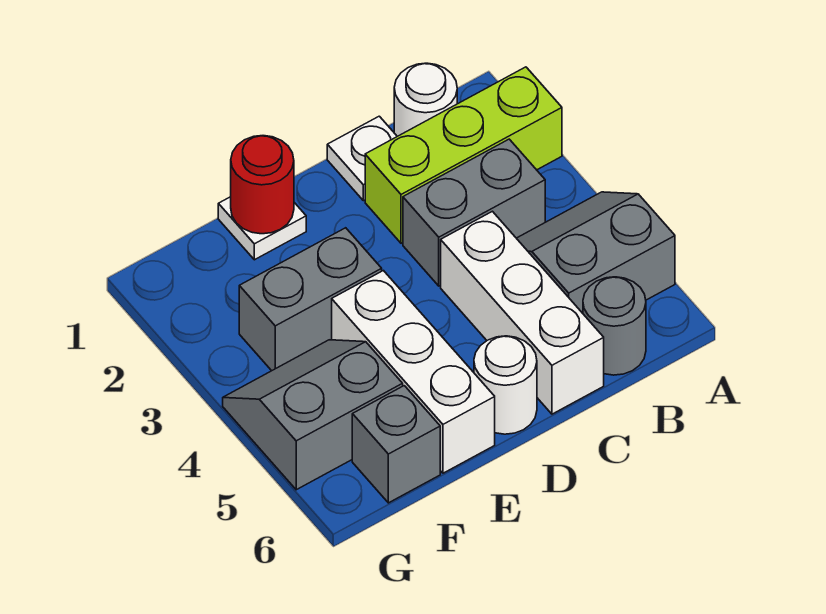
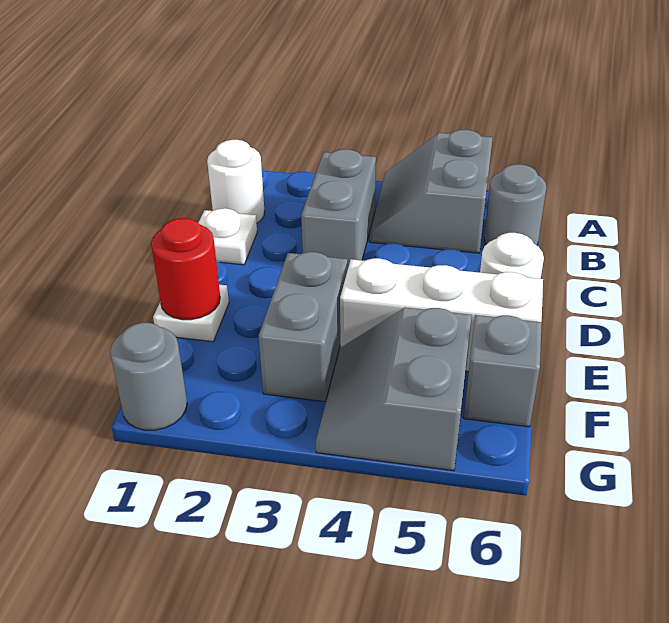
lime brick A2:C2 level 1 -> none
white brick C4:C6 level 1 -> none
none -> grey round brick G1 level 1

